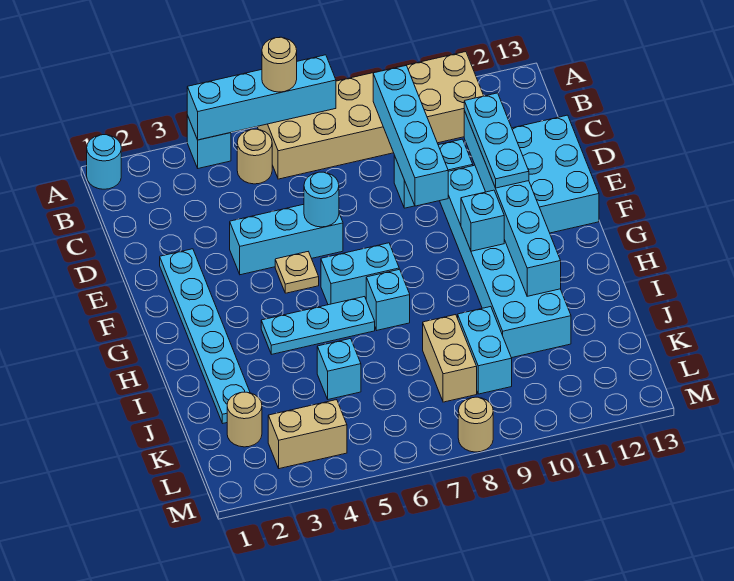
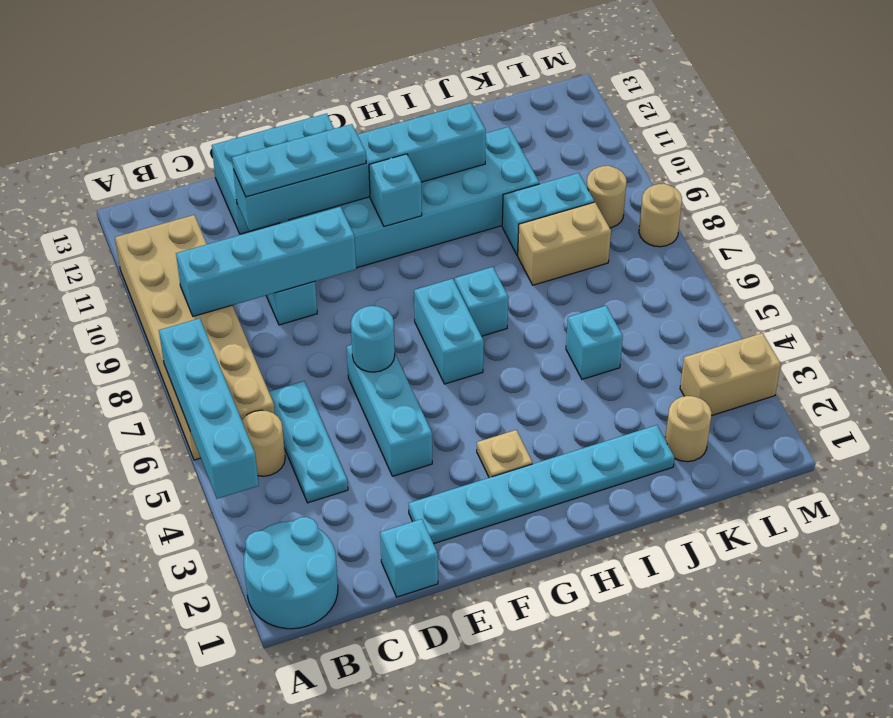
cyan round brick A1 level 1 -> cyan round brick A1:B2 level 1
cyan brick A4 level 1 -> cyan brick D1 level 1
tan round brick A6 level 3 -> tan round brick L9 level 1
tan plate F5 level 1 -> tan plate G3 level 1
cyan plate H4:H6 level 1 -> cyan plate C4:C6 level 1
tan brick L3:L4 level 1 -> tan brick L3:M3 level 1

